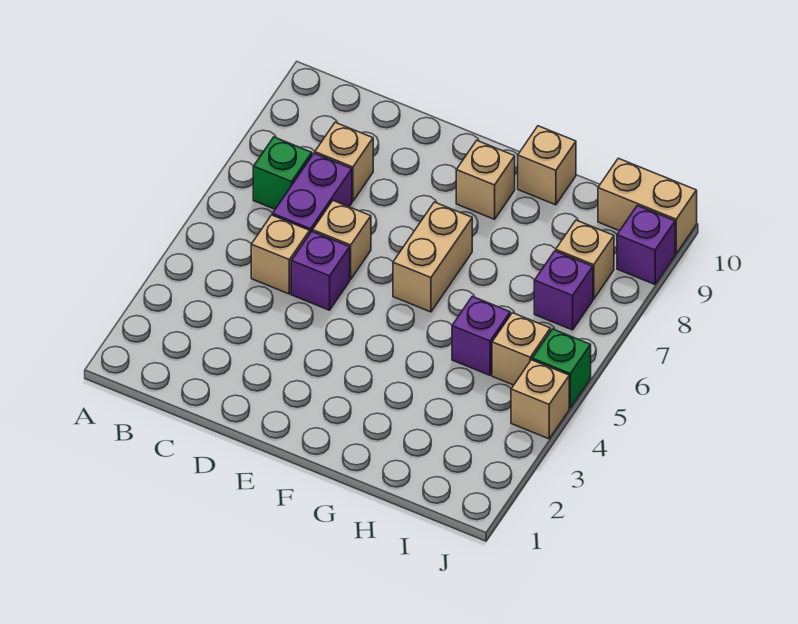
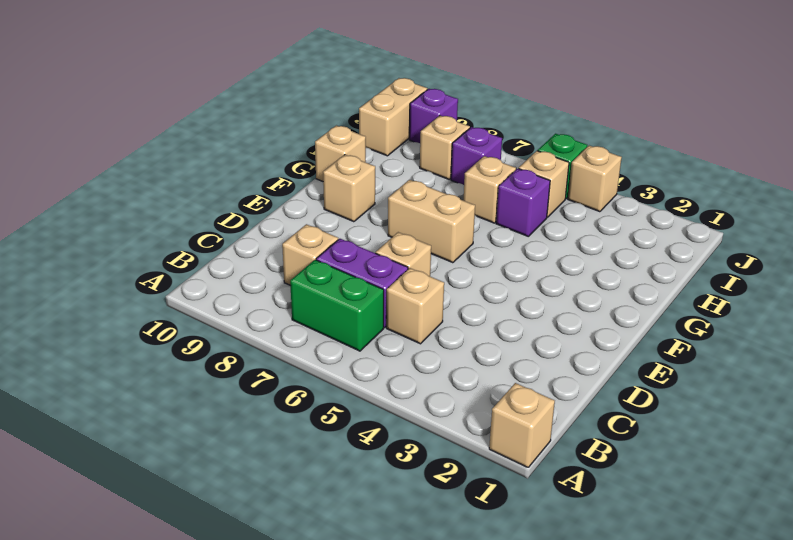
none -> tan brick A1 level 1
green brick B7 level 1 -> green brick B6:B7 level 1
purple brick D5 level 1 -> none
none -> tan brick H6 level 1

